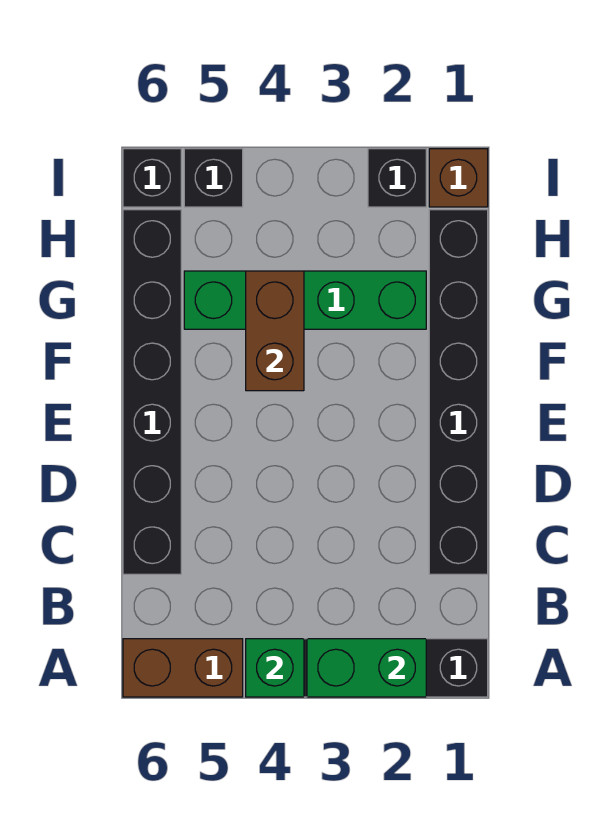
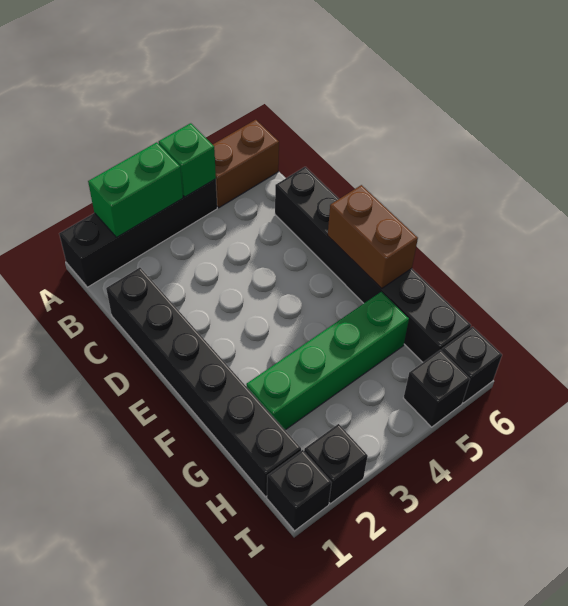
brown brick F4:G4 level 2 -> brown brick E6:F6 level 2
brown brick I1 level 1 -> black brick I1 level 1

